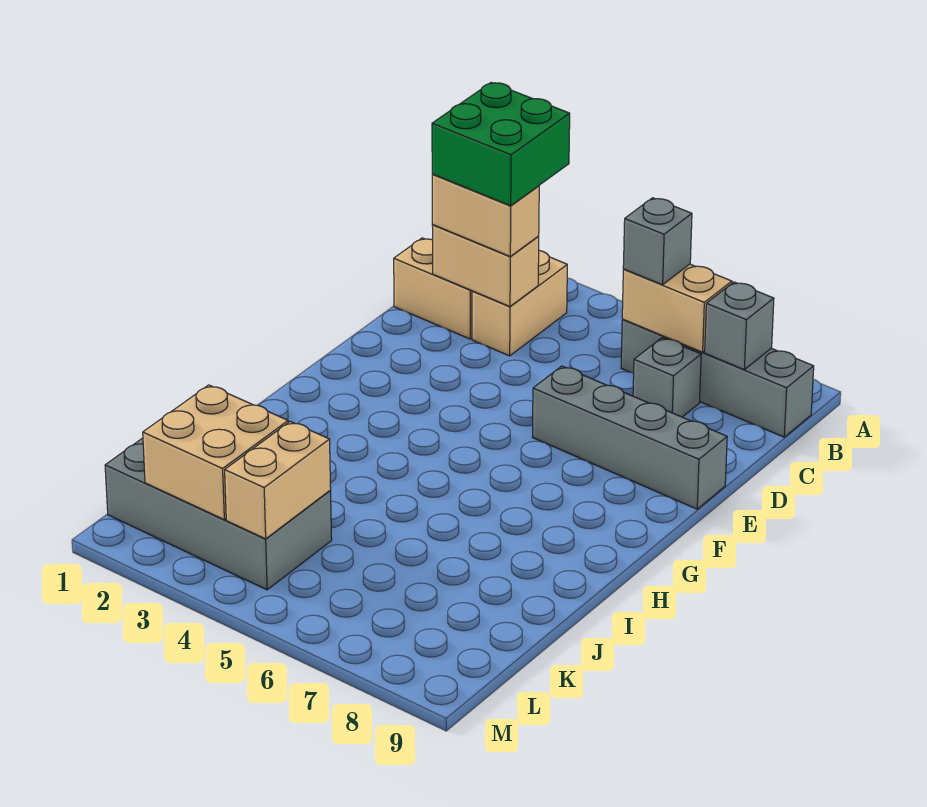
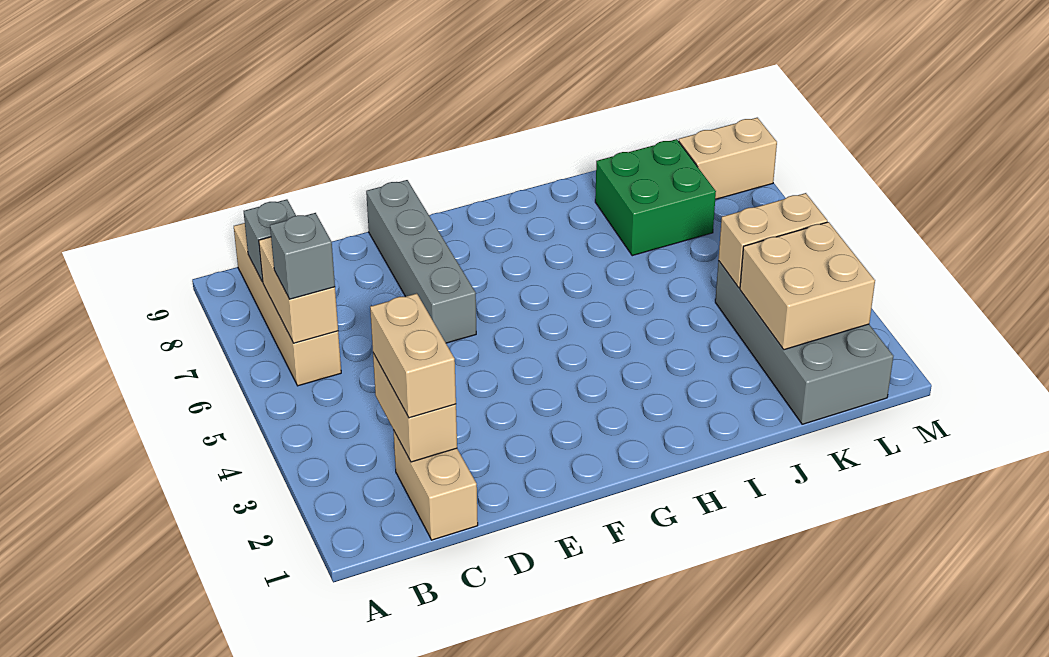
green brick B2:C3 level 4 -> green brick J7:K8 level 1
tan brick B3:C3 level 1 -> tan brick L8:M8 level 1
grey brick B6:B9 level 1 -> tan brick B6:B9 level 1
grey brick C7 level 1 -> none

